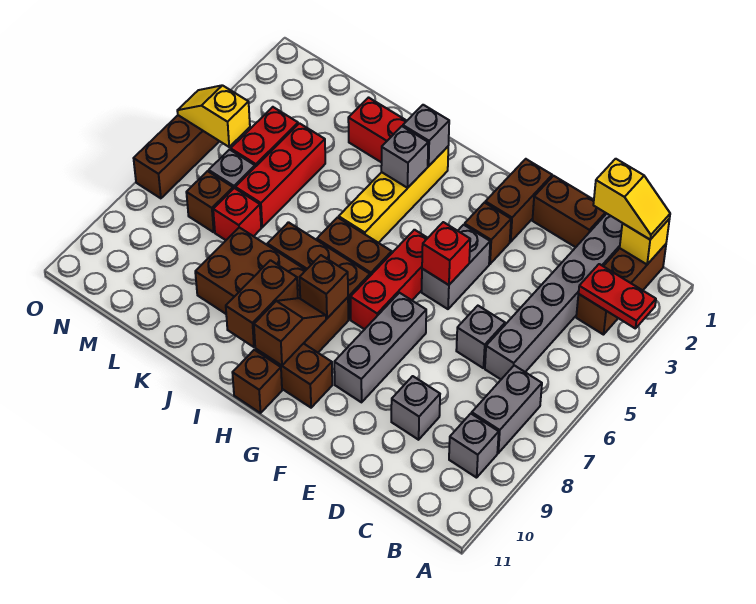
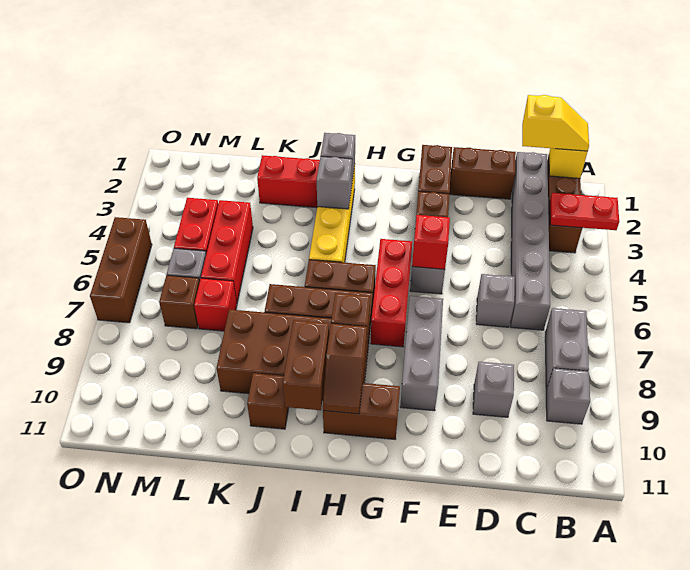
brown slope H9:H10 level 2 top 10 -> brown slope H9:H10 level 2 top 9
brown brick H11 level 1 -> brown brick J10 level 1
yellow slope N5:O5 level 2 top N -> none

